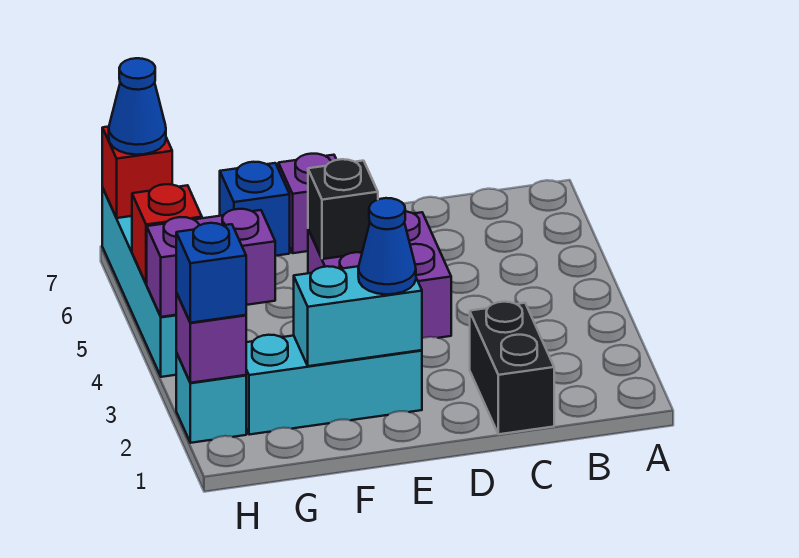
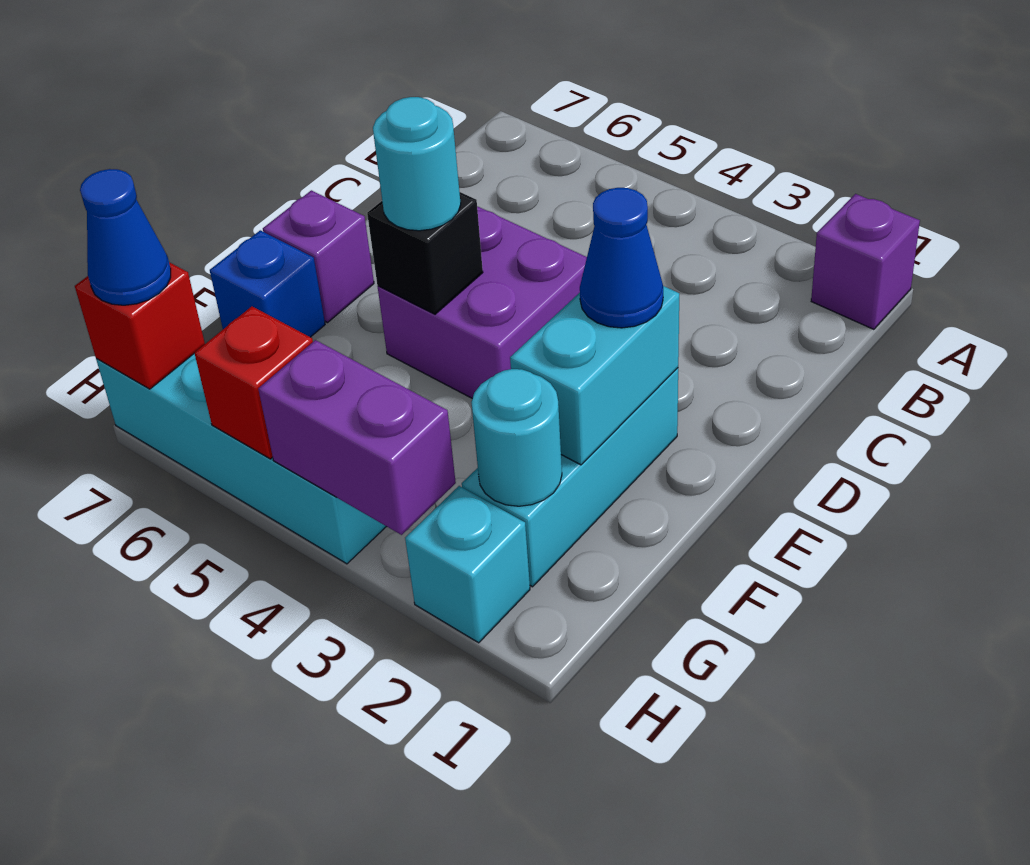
black brick C1:C2 level 1 -> none
none -> cyan round brick E5 level 3
none -> cyan round brick G2 level 2
purple brick G4:H4 level 2 -> purple brick H3:H4 level 2
purple brick H2 level 2 -> purple brick A1 level 1
blue brick H2 level 3 -> none

